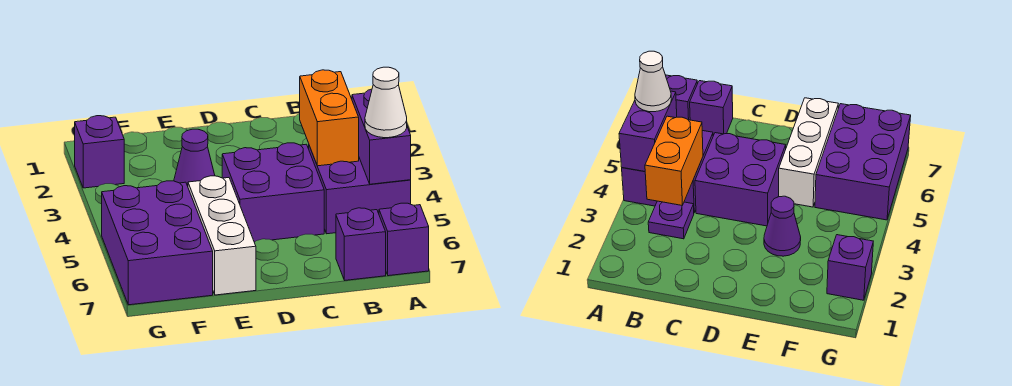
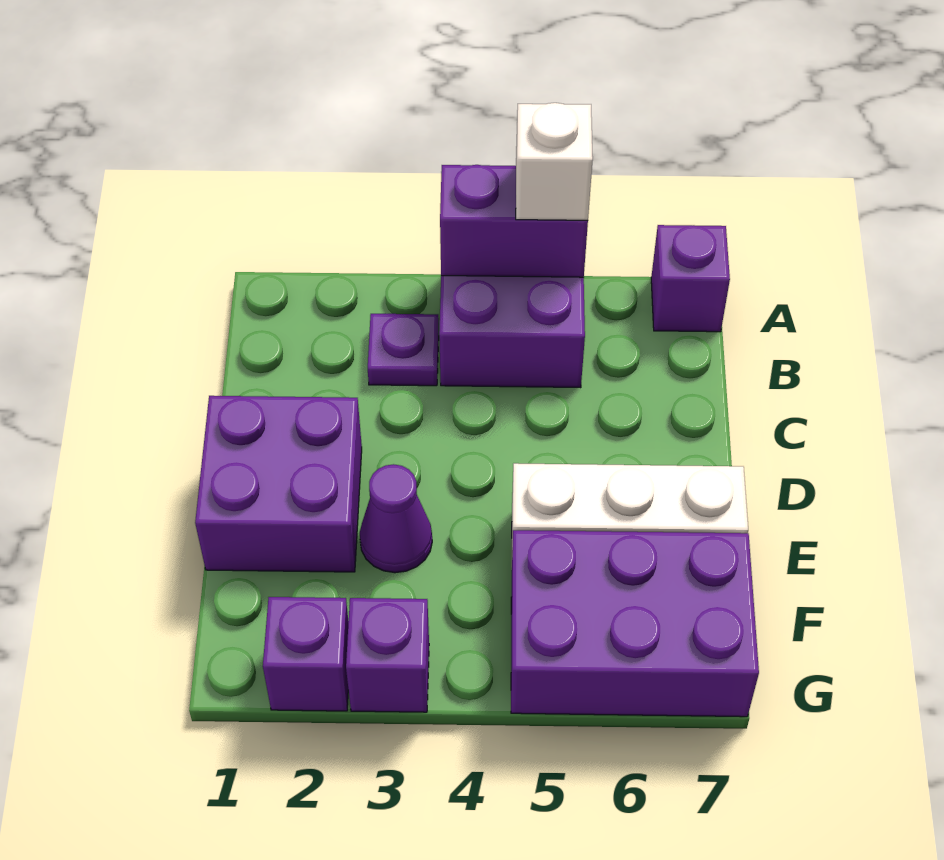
white cone A5 level 3 -> white brick A5 level 3
orange brick B3:B4 level 2 -> none
purple brick B7 level 1 -> purple brick G3 level 1
purple brick C4:D5 level 1 -> purple brick D1:E2 level 1

